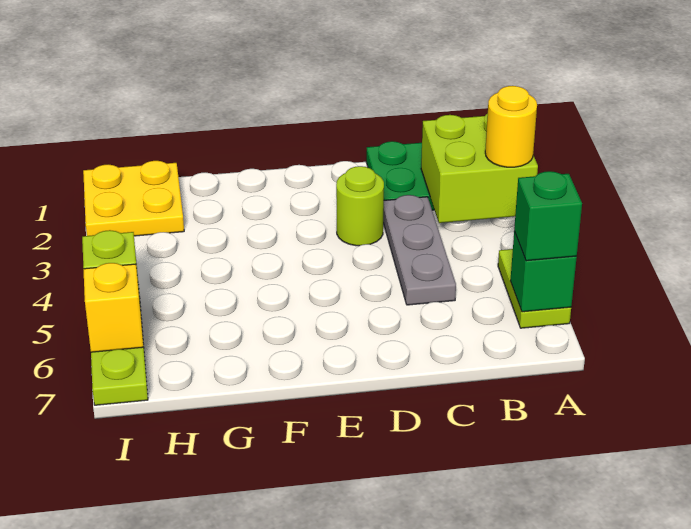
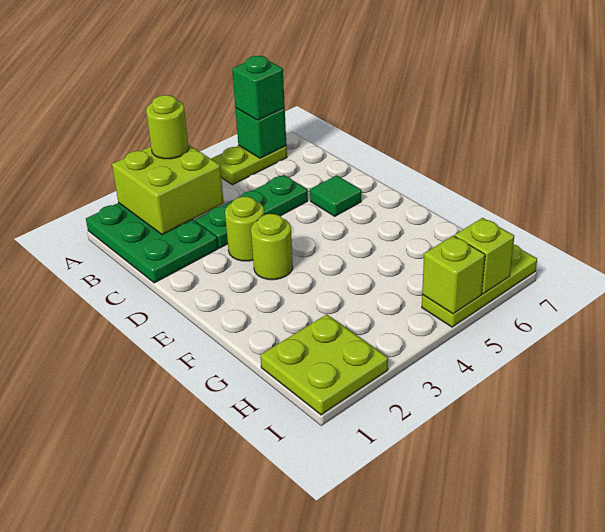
yellow round brick A3 level 3 -> lime round brick A3 level 3
grey plate C3:C5 level 1 -> green plate C3:C5 level 1
none -> green tile D6 level 1
none -> lime round brick E3 level 1
yellow plate H1:I2 level 1 -> lime plate H1:I2 level 1
yellow brick I6 level 2 -> lime brick I6 level 2

